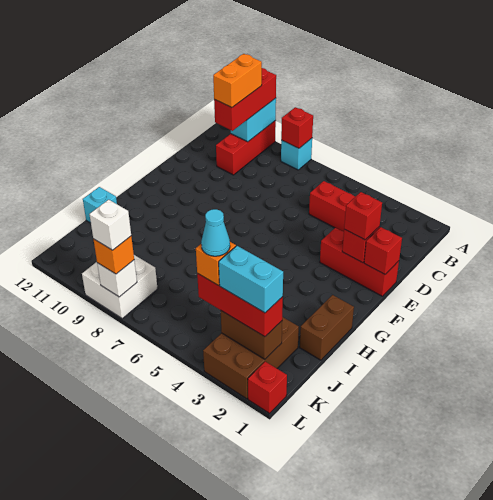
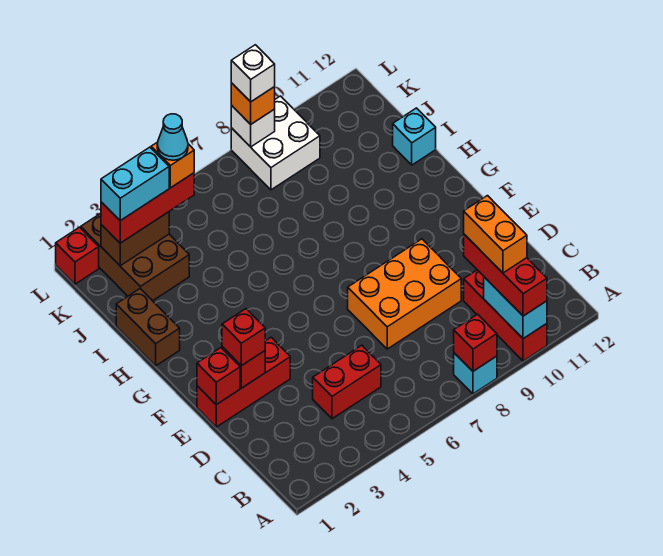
none -> orange brick D7:E9 level 1

